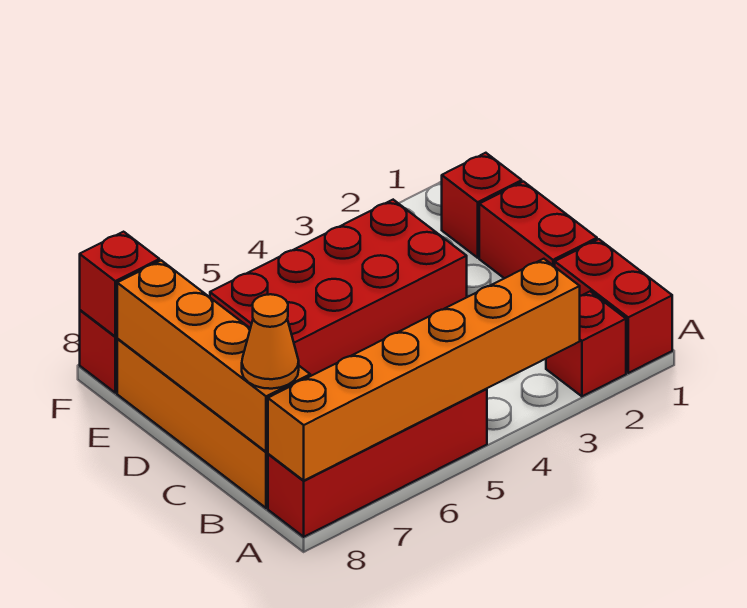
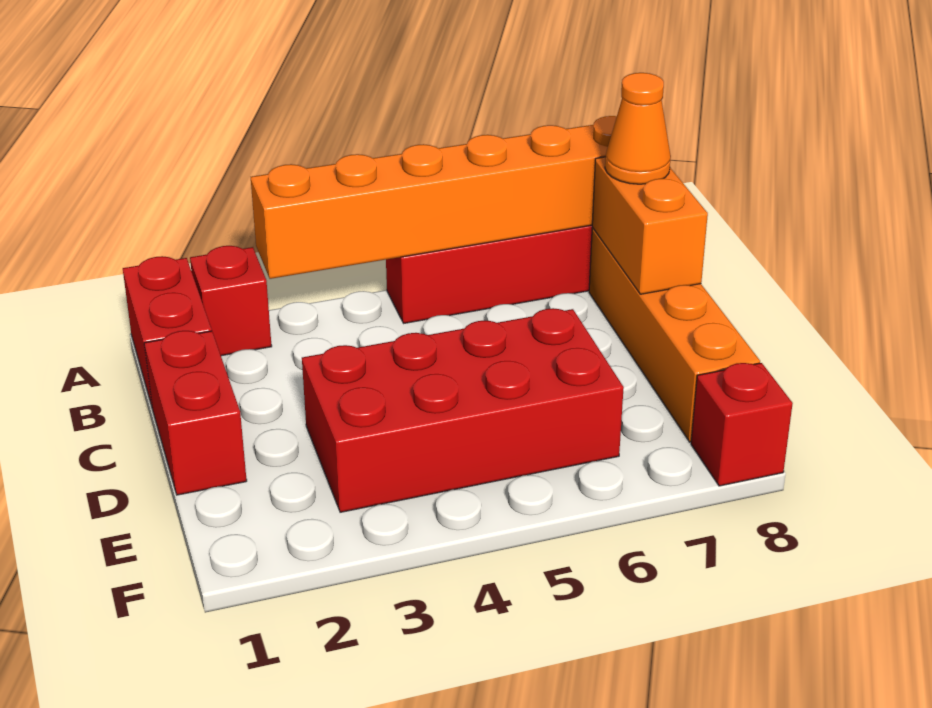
orange brick B8:E8 level 2 -> orange brick B8:C8 level 2
red brick E1 level 1 -> none
red brick F8 level 2 -> none

